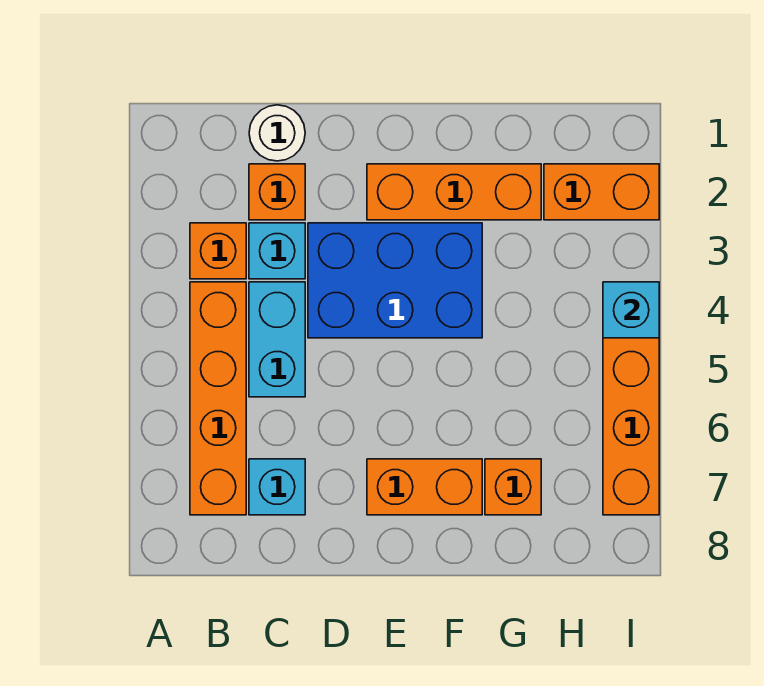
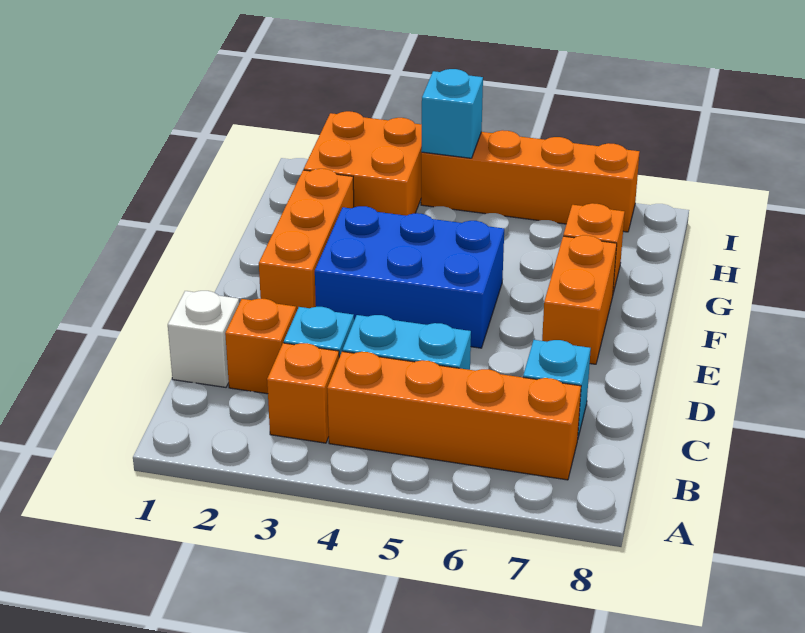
white round brick C1 level 1 -> white brick C1 level 1
blue brick D3:F4 level 1 -> blue brick E3:F5 level 1
orange brick H2:I2 level 1 -> orange brick H2:I3 level 1

